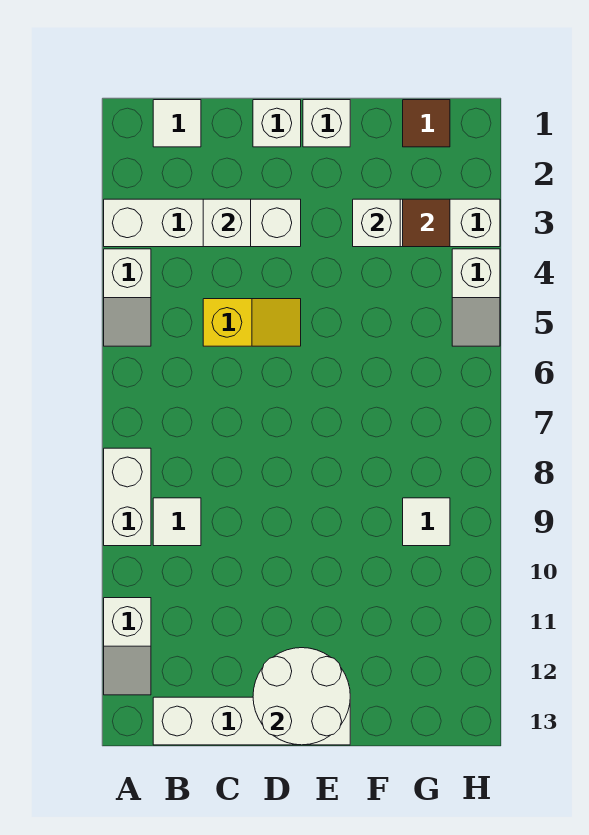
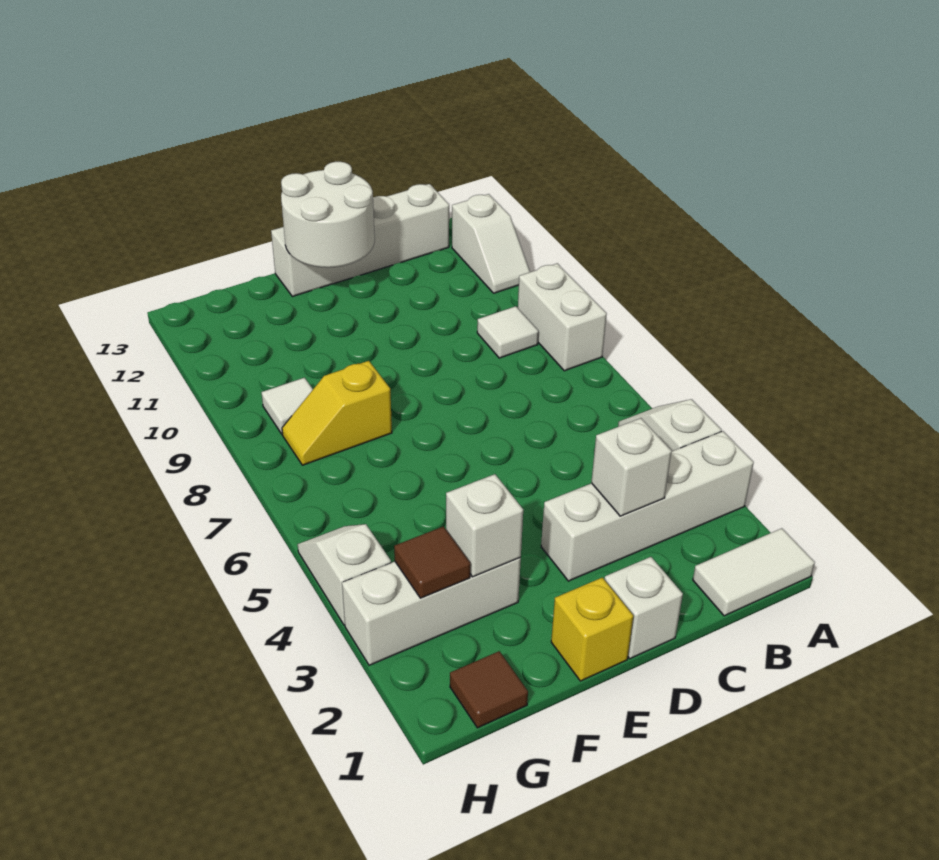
white slope A11:A12 level 1 top 11 -> white slope A11:A12 level 1 top 12
white tile B1 level 1 -> white tile A1:B1 level 1
yellow slope C5:D5 level 1 top C -> yellow slope F8:G8 level 1 top F
white brick E1 level 1 -> yellow brick E1 level 1

